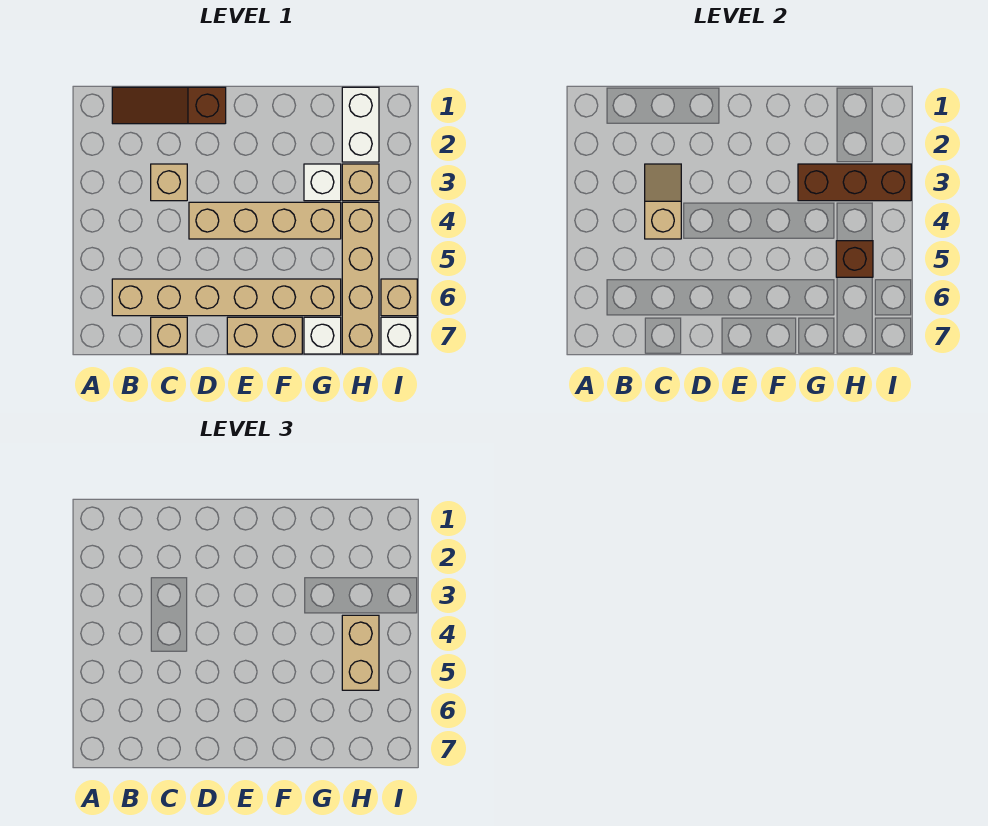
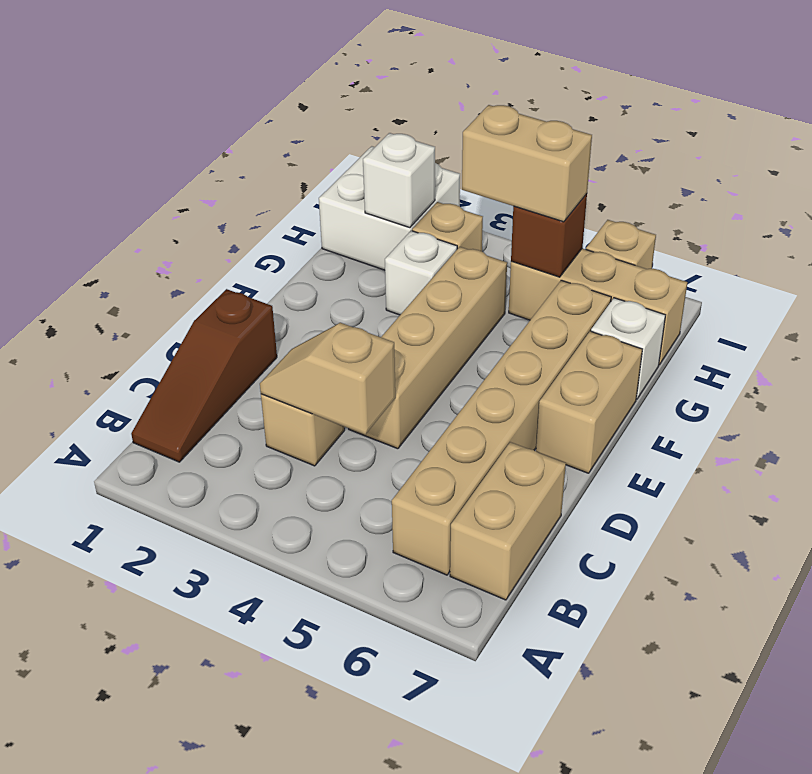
tan brick C7 level 1 -> tan brick B7:C7 level 1
brown brick G3:I3 level 2 -> none
white brick H1:H2 level 1 -> white brick H1:I2 level 1
tan brick H4:H7 level 1 -> tan brick H5:H7 level 1
white brick I7 level 1 -> white brick H2 level 2

